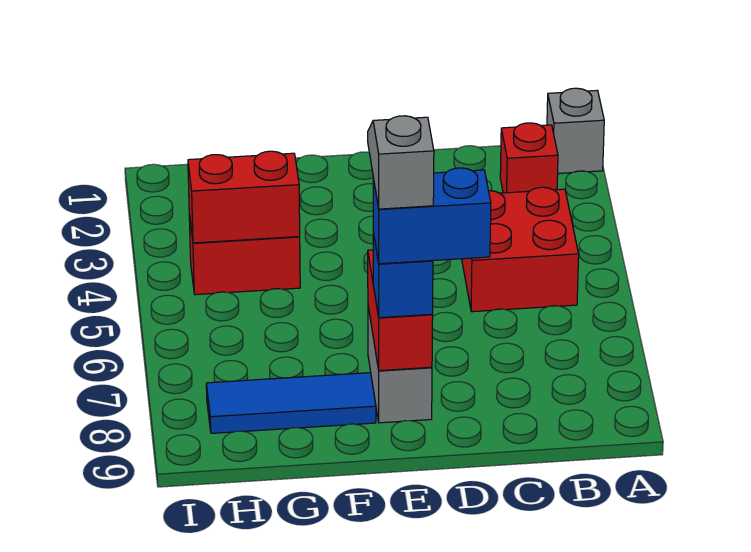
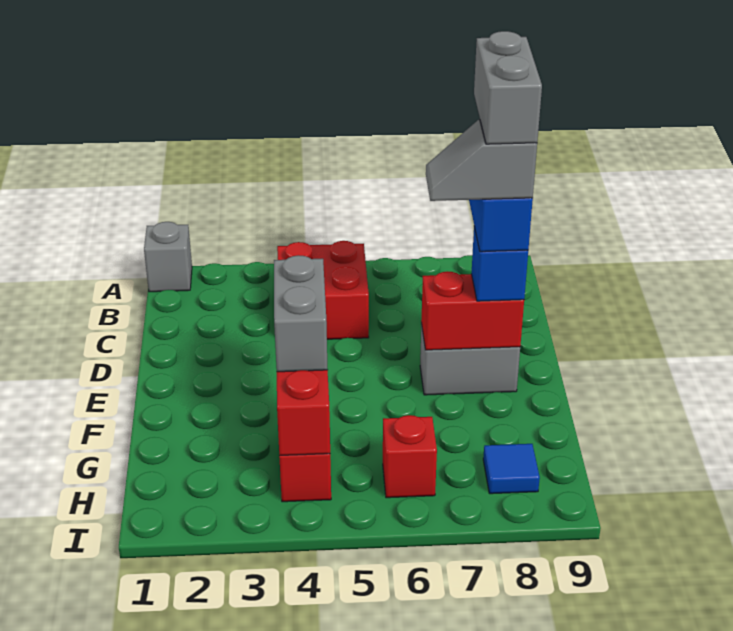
red brick B2 level 1 -> red brick H6 level 1
none -> grey brick D8:E8 level 6
none -> grey brick F4:G4 level 3
blue tile F8:H8 level 1 -> blue tile H8 level 1

